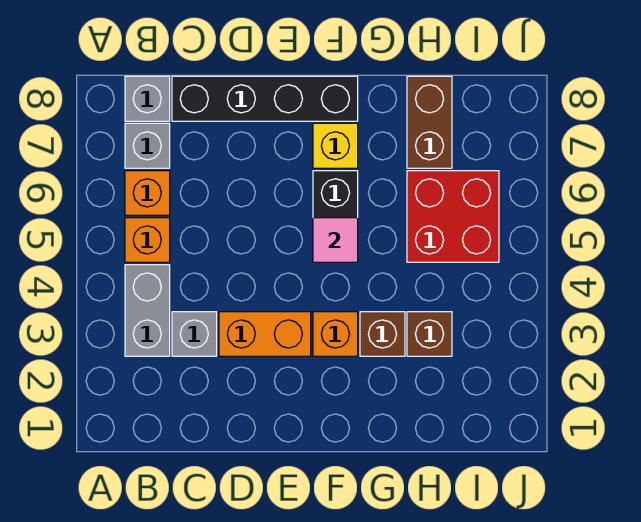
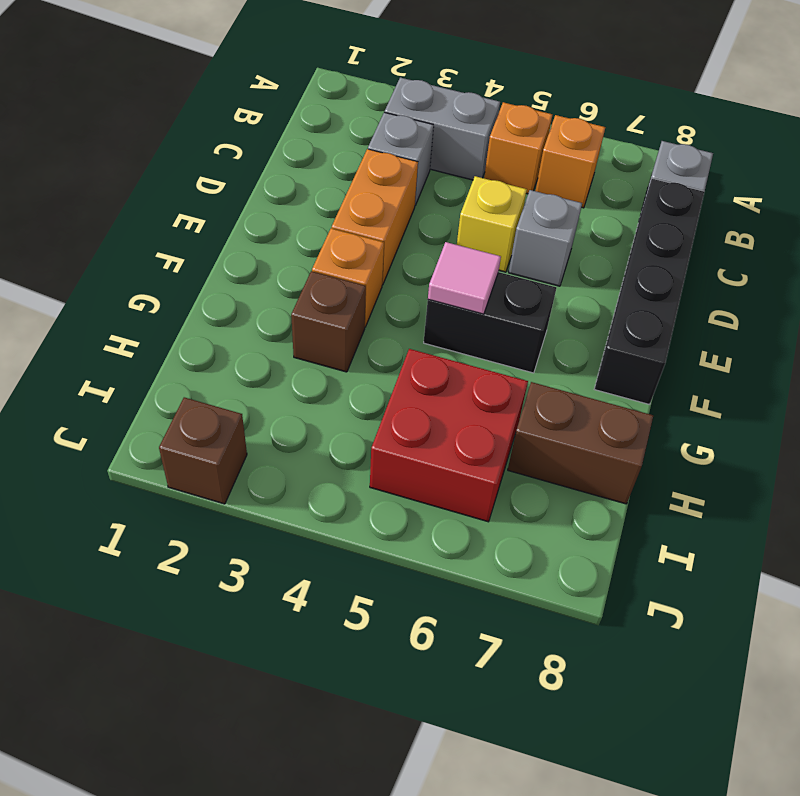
grey brick B7 level 1 -> grey brick D6 level 1
yellow brick F7 level 1 -> yellow brick D5 level 1
brown brick H3 level 1 -> brown brick J2 level 1

